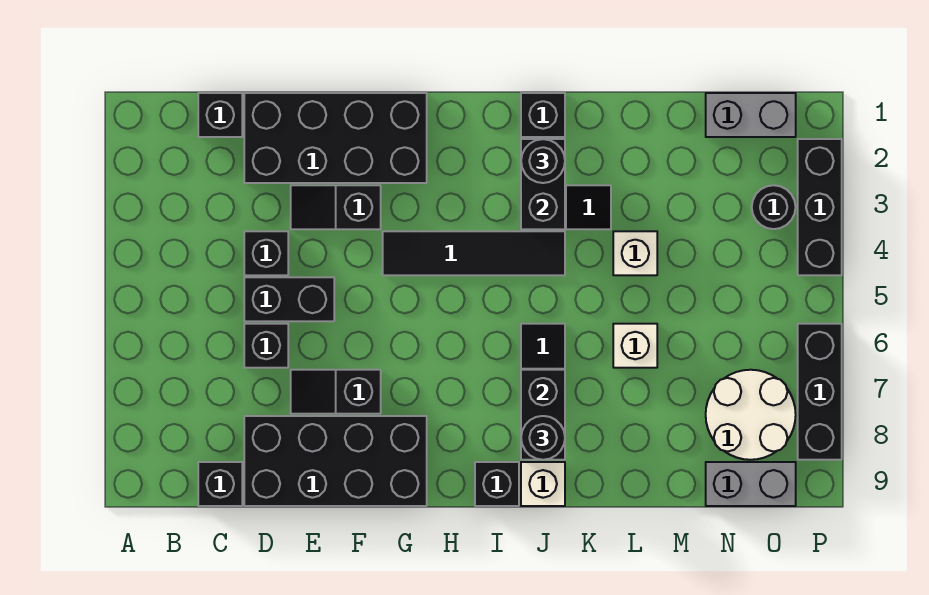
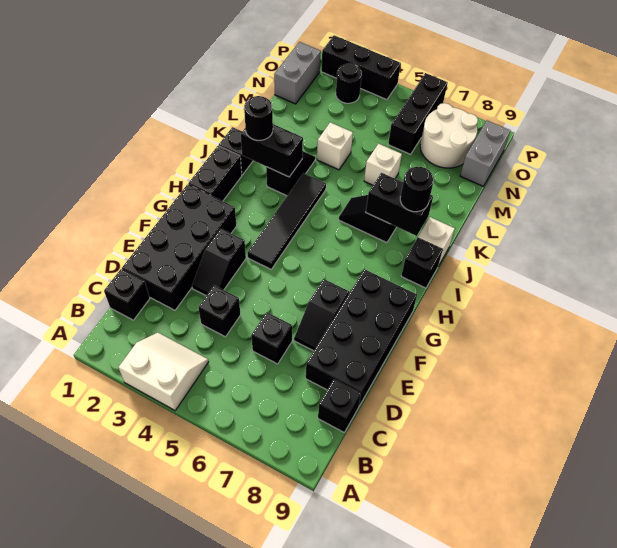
none -> white slope A3:B4 level 1 top A
black brick D5:E5 level 1 -> black brick H1:I1 level 1
black brick P6:P8 level 1 -> black brick N6:P6 level 1

